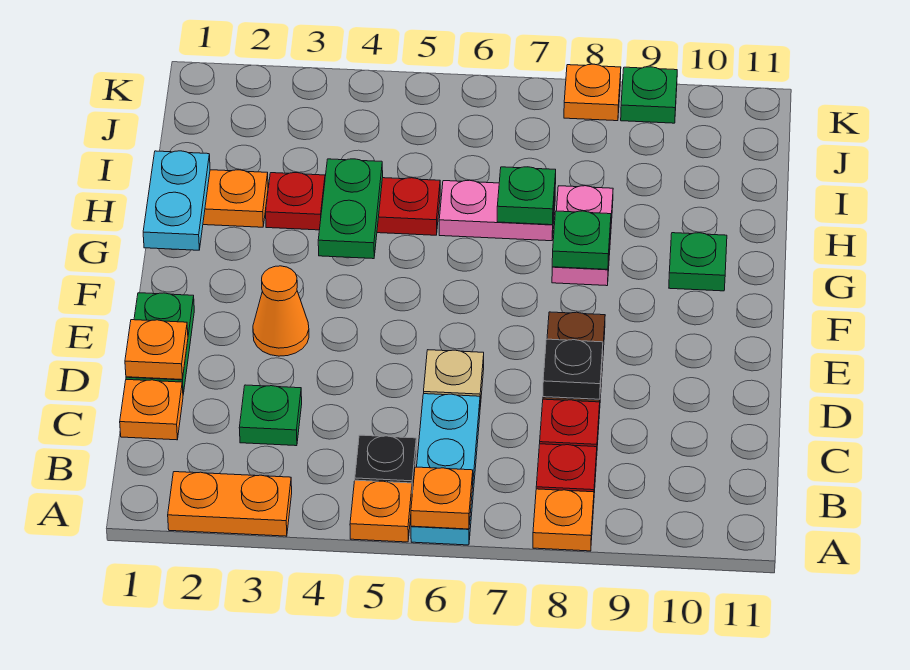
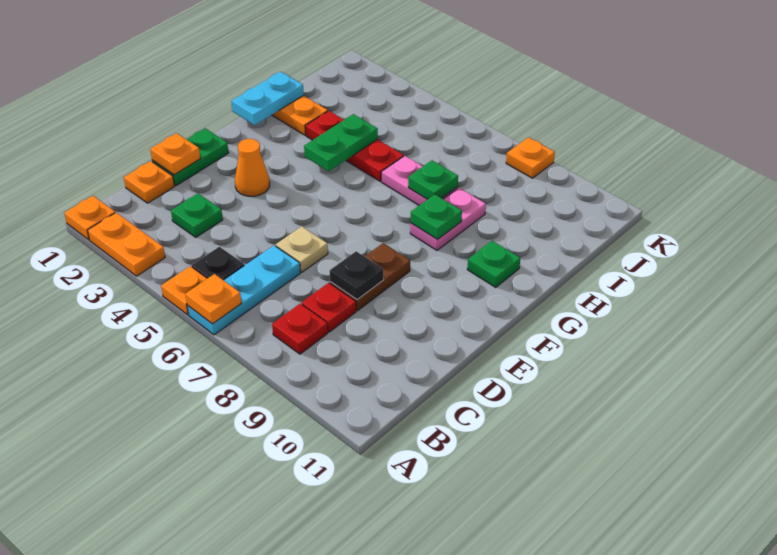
orange plate A8 level 1 -> orange plate A1 level 1
green plate K9 level 1 -> none

